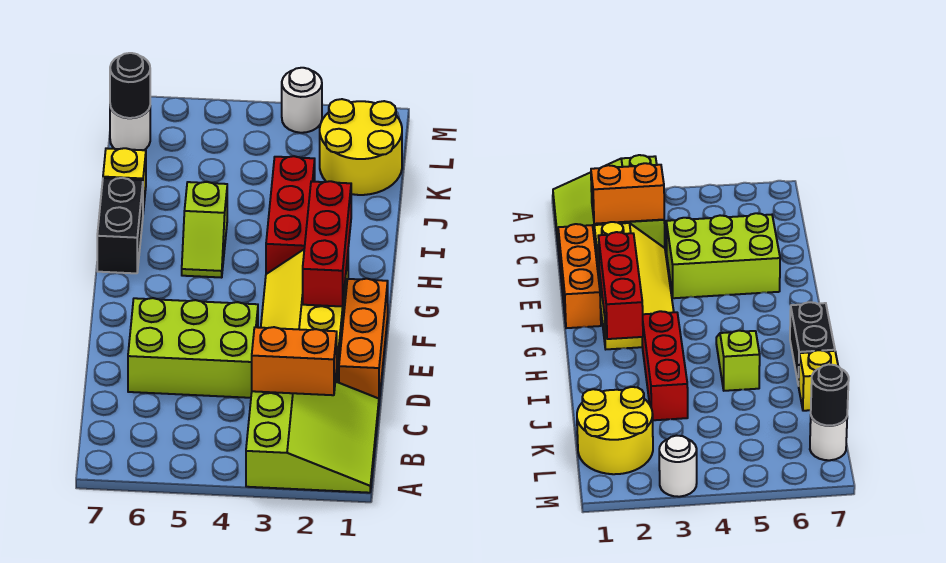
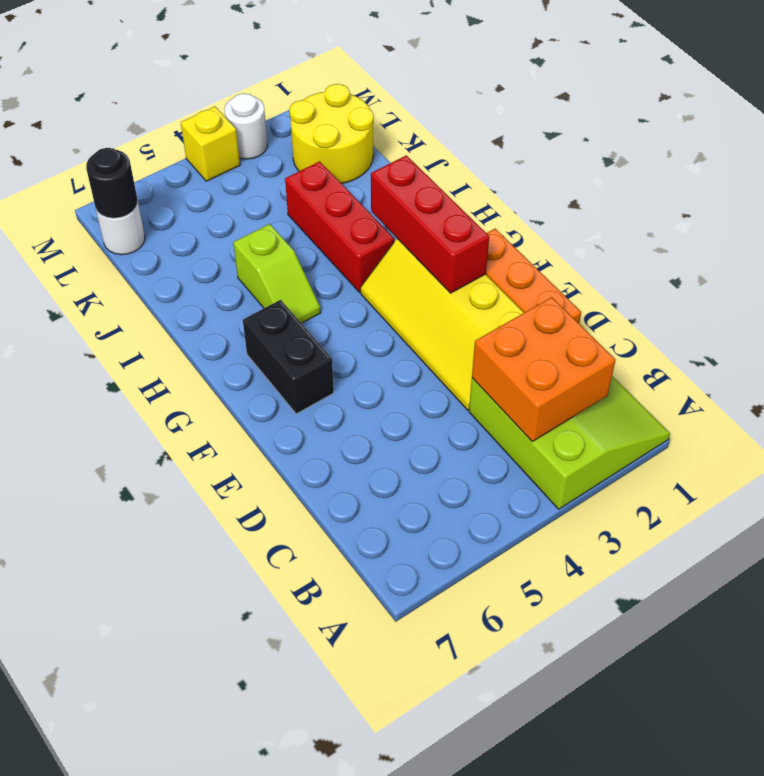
orange brick C2:C3 level 2 -> orange brick B2:C3 level 2
lime brick D4:E6 level 1 -> none
black brick H7:I7 level 1 -> black brick F6:G6 level 1
yellow brick J7 level 1 -> yellow brick M4 level 1

